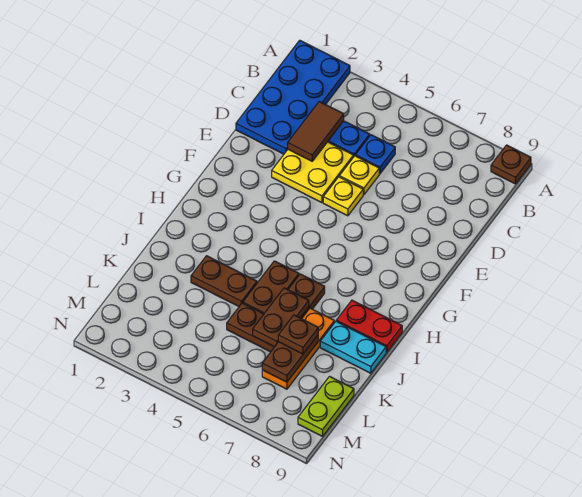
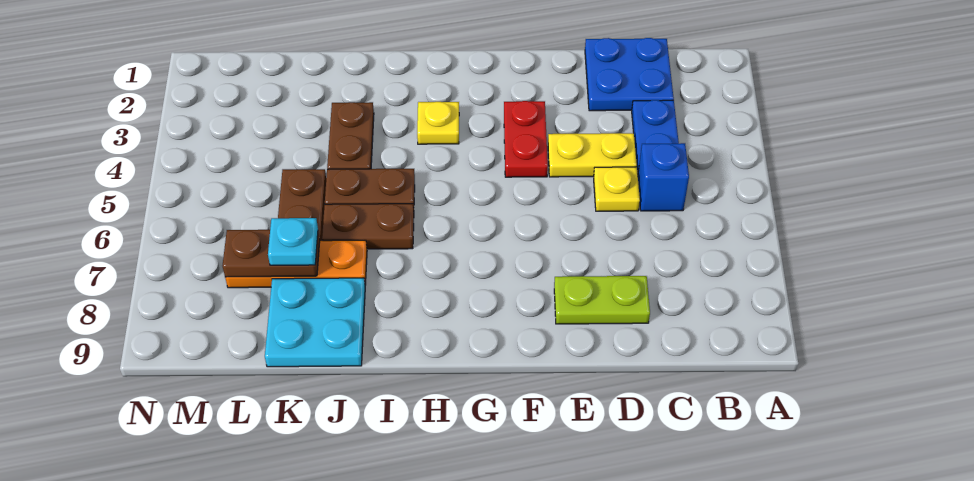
blue plate A1:D2 level 1 -> blue plate C1:D2 level 1
brown plate A9 level 1 -> none
brown tile C3:D3 level 2 -> none
blue plate C5 level 1 -> blue brick C5 level 1
yellow plate D3:E4 level 1 -> yellow plate D4:E4 level 1
yellow plate E5 level 1 -> yellow plate H3 level 1
red plate I8:I9 level 1 -> red plate F3:F4 level 1
brown plate J6:K6 level 2 -> none
cyan plate J8:J9 level 1 -> cyan plate J8:K9 level 1
brown plate K7 level 3 -> cyan plate K7 level 3
lime plate L9:M9 level 1 -> lime plate D8:E8 level 1

